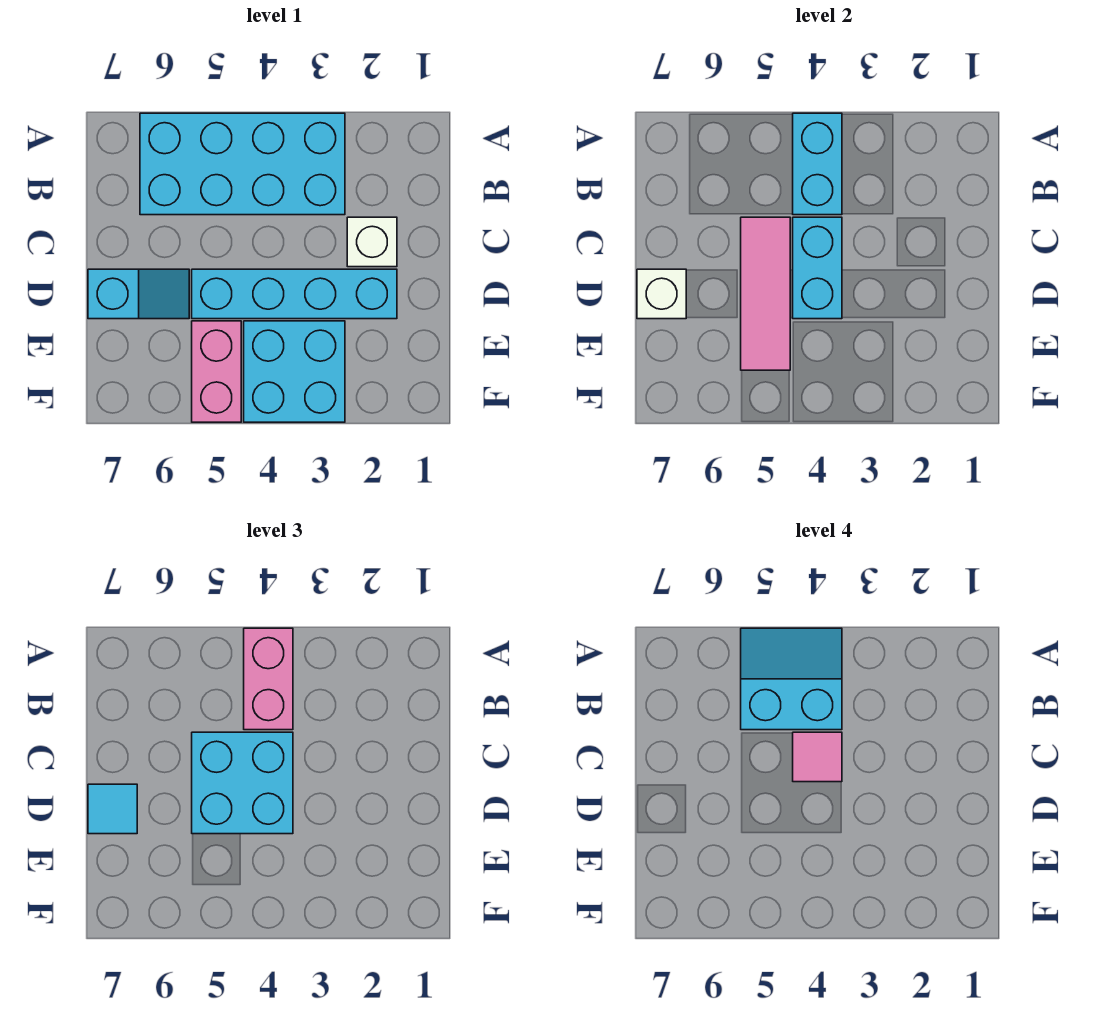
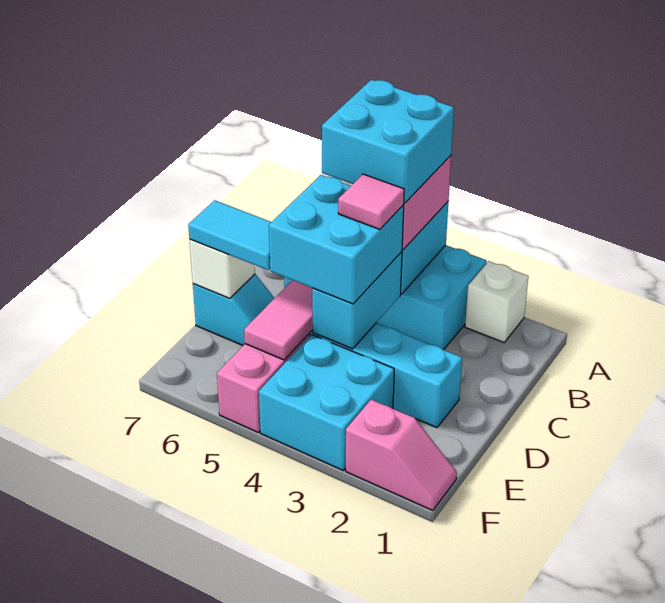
cyan slope A4:B5 level 4 top B -> cyan brick A4:B5 level 4
white brick C2 level 1 -> white brick A2 level 1
cyan tile D7 level 3 -> cyan tile D6:D7 level 3
none -> pink slope F1:F2 level 1 top 2

